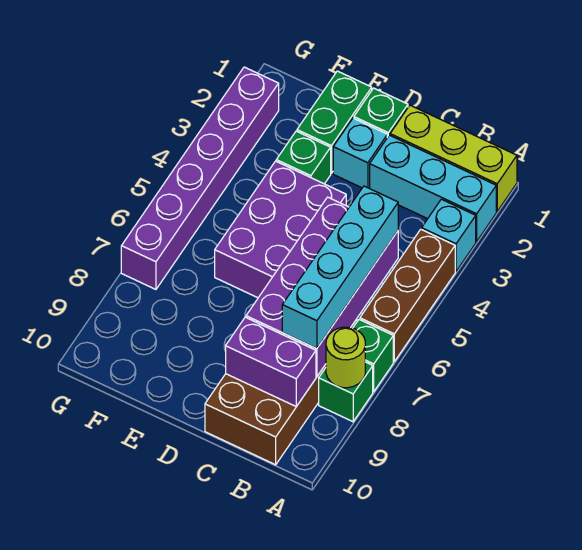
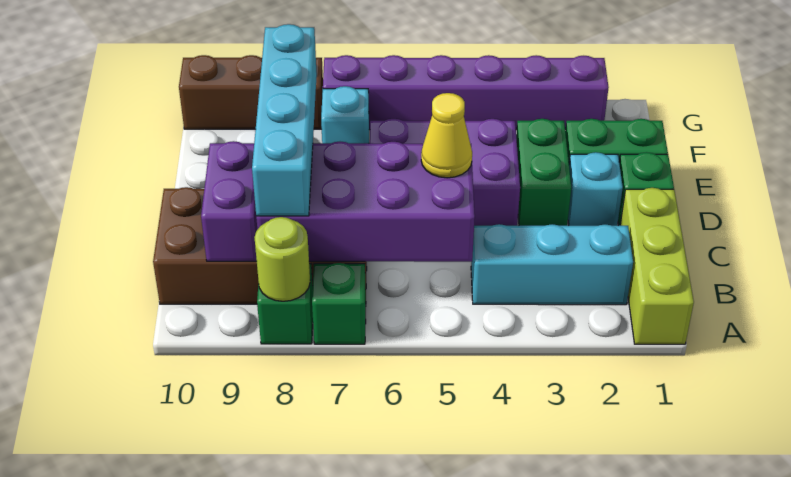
cyan brick A2:C2 level 1 -> cyan brick B2:B4 level 1
cyan brick A3 level 1 -> cyan brick F7 level 1
brown brick A4:A6 level 1 -> brown brick G8:G10 level 1
cyan brick B5:B8 level 3 -> cyan brick B8:E8 level 3
none -> yellow cone C5 level 3
green brick E3 level 1 -> green brick D3:E3 level 1

